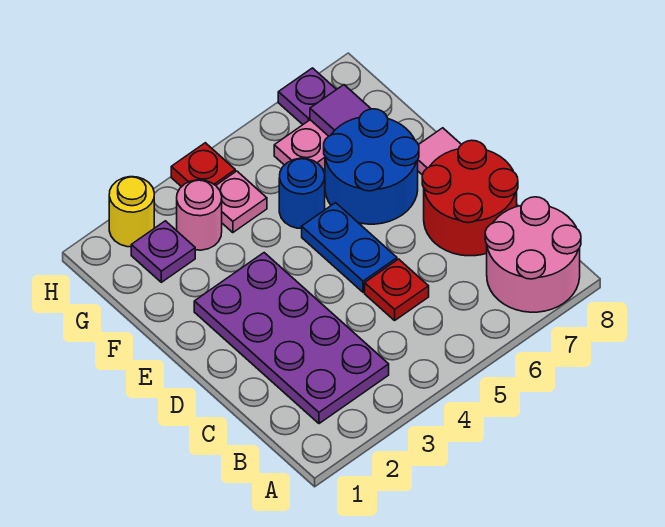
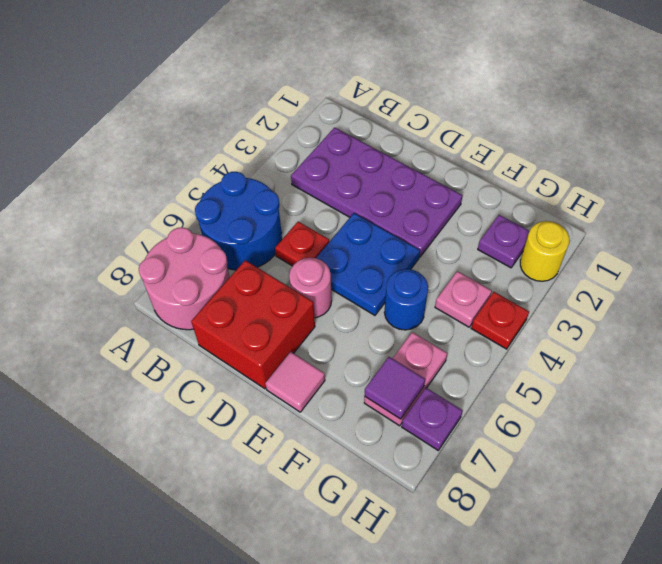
red round brick C7:D8 level 1 -> red brick C7:D8 level 1
blue plate D5:E5 level 1 -> blue plate D4:E5 level 1
blue round brick E6:F7 level 1 -> blue round brick A5:B6 level 1
pink round brick G3 level 1 -> pink round brick D6 level 1

